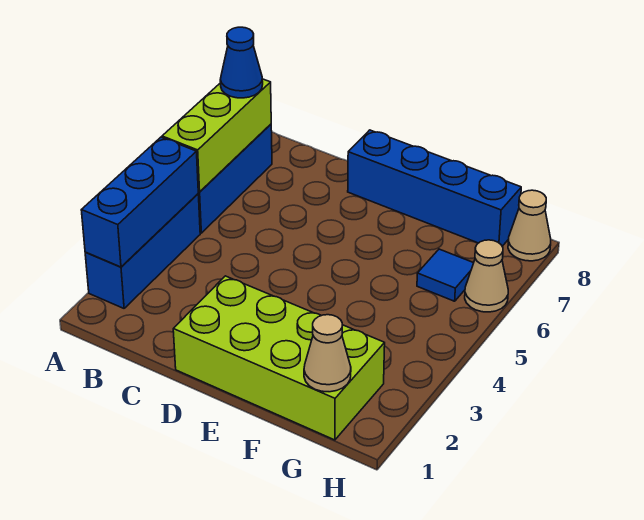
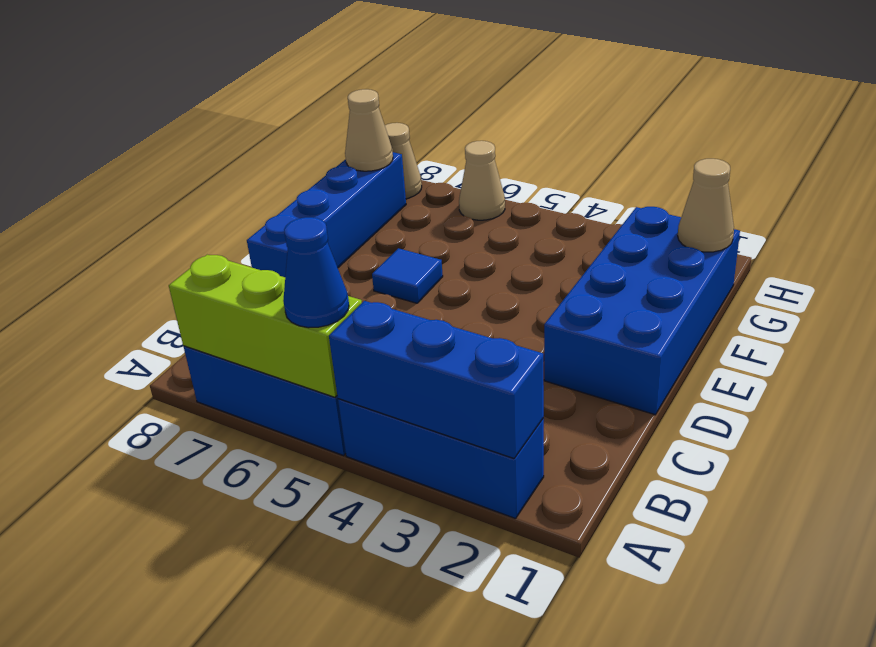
blue cone A7 level 3 -> blue cone A5 level 3
lime brick D1:G2 level 1 -> blue brick D1:G2 level 1
blue tile G6 level 1 -> blue tile E6 level 1
none -> tan cone G8 level 2

